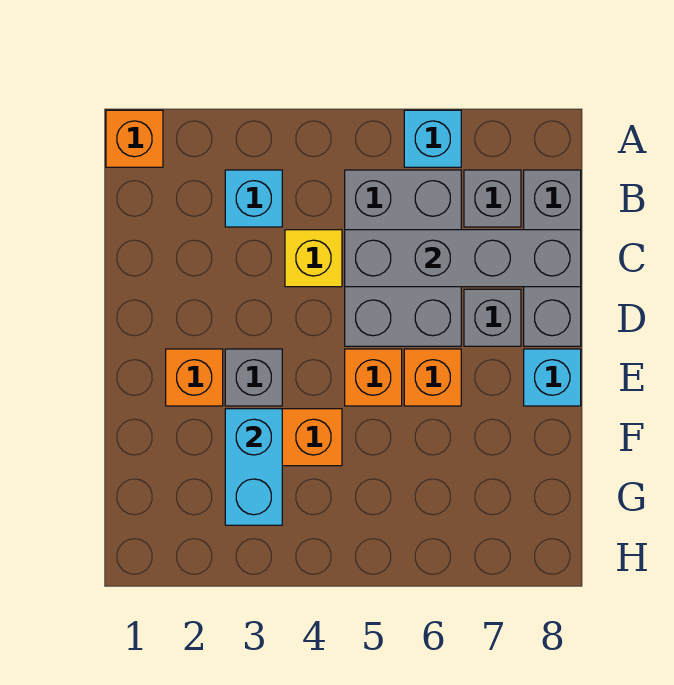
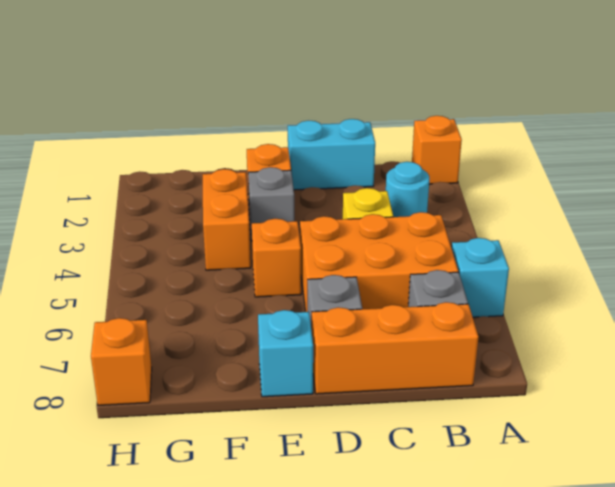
cyan brick B3 level 1 -> cyan round brick B3 level 1
grey brick B5:D6 level 1 -> orange brick B5:D6 level 1
grey brick B8:D8 level 1 -> orange brick B8:D8 level 1
grey brick C5:C8 level 2 -> none
orange brick E6 level 1 -> orange brick H8 level 1
cyan brick F3:G3 level 2 -> cyan brick C1:D1 level 1

